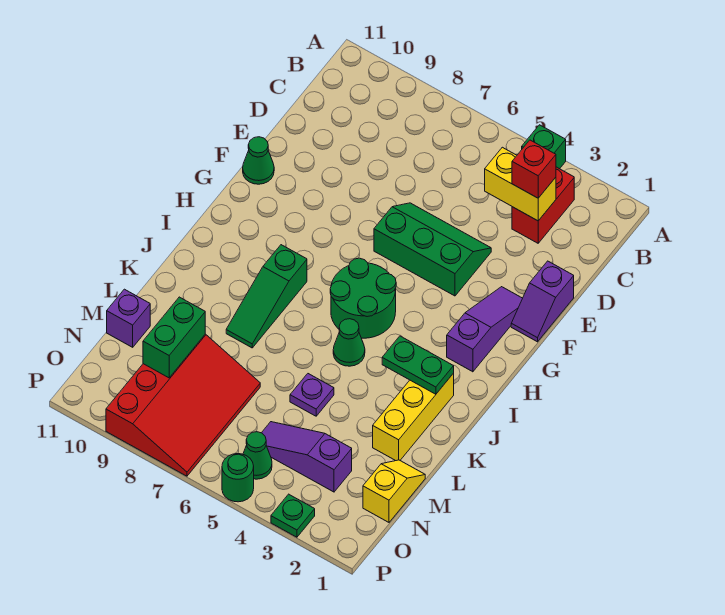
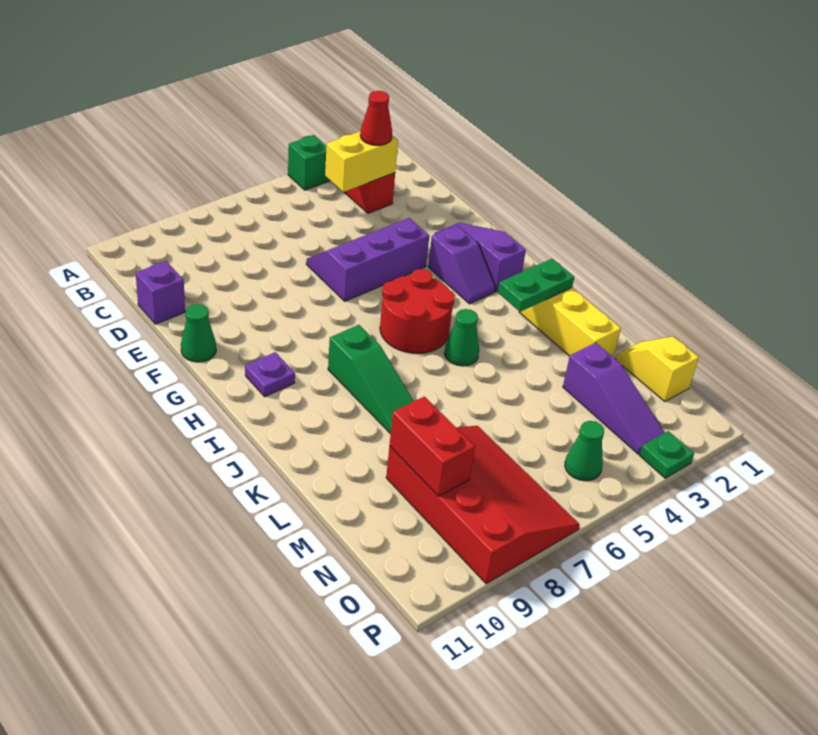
red brick C3 level 3 -> red cone C3 level 3
purple slope E1:F1 level 1 top E -> purple slope G3:H3 level 1 top G
green slope E4:F6 level 1 top F -> purple slope E4:F6 level 1 top F
green round brick H5:I6 level 1 -> red round brick H5:I6 level 1
purple plate L5 level 1 -> purple plate H10 level 1
green brick M9:N9 level 2 -> red brick M9:N9 level 2
purple brick M11 level 1 -> purple brick D11 level 1
purple slope N3:N5 level 1 top 3 -> purple slope M3:O3 level 1 top M
green round brick P5 level 1 -> none

